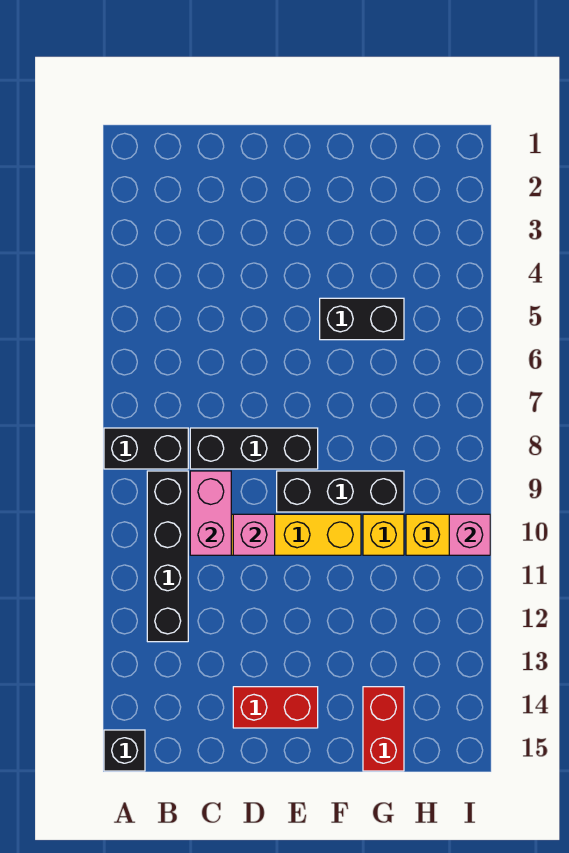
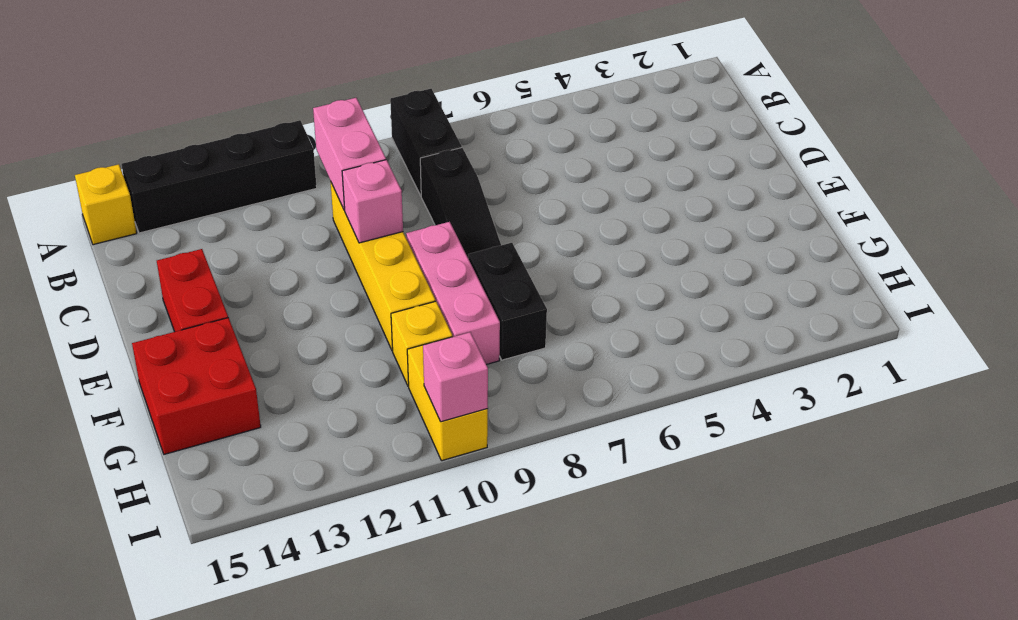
black brick A15 level 1 -> yellow brick A15 level 1
black brick B9:B12 level 1 -> black brick A11:A14 level 1
black brick C8:E8 level 1 -> black slope C8:E8 level 1 top C
pink brick C9:C10 level 2 -> pink brick B10:C10 level 2
black brick E9:G9 level 1 -> pink brick E9:G9 level 1
black brick F5:G5 level 1 -> black brick F8:G8 level 1
red brick G14:G15 level 1 -> red brick F14:G15 level 1

